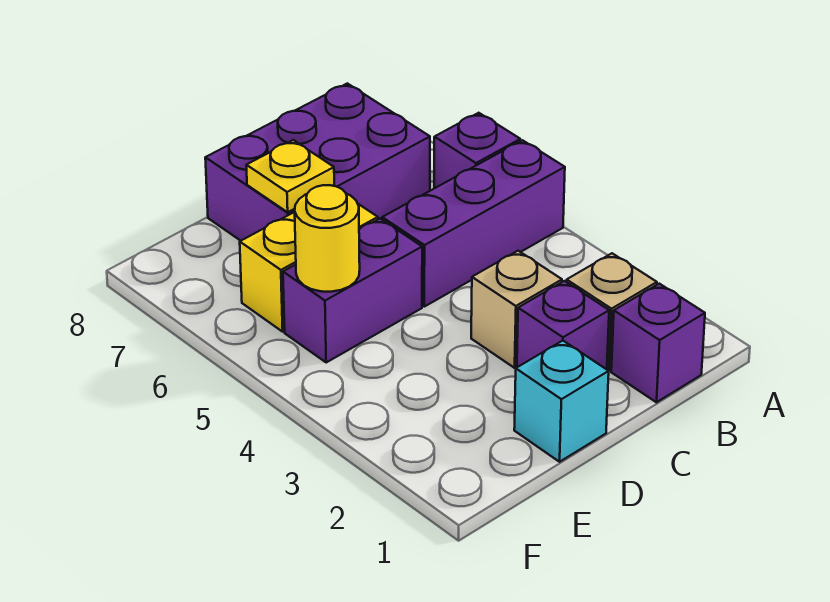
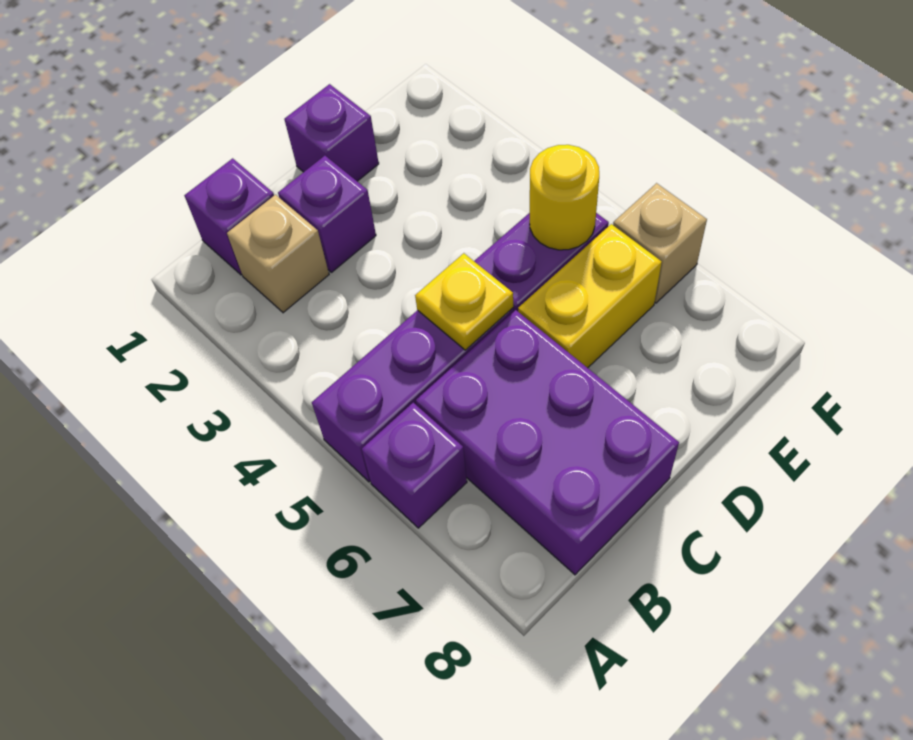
purple brick B7:D8 level 1 -> purple brick B6:C8 level 1
tan brick C3 level 1 -> tan brick F6 level 1
cyan brick D1 level 1 -> purple brick D1 level 1
yellow plate D7 level 2 -> yellow plate C5 level 2

